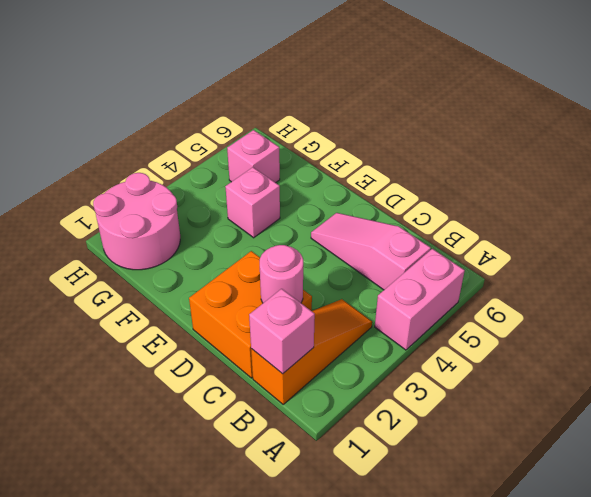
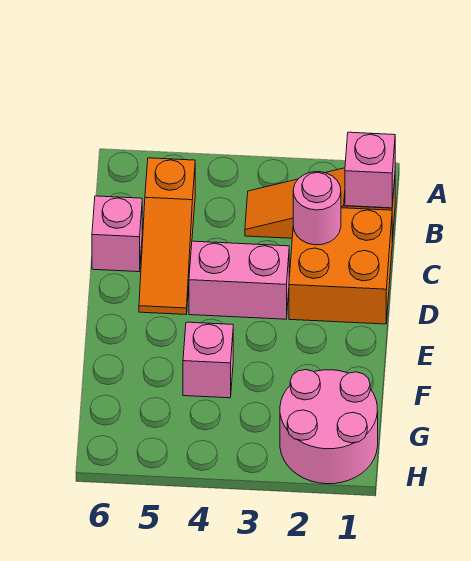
pink brick A4:A5 level 1 -> pink brick D3:D4 level 1
pink slope B5:D5 level 1 top B -> orange slope B5:D5 level 1 top B
pink brick G5 level 1 -> pink brick C6 level 1

